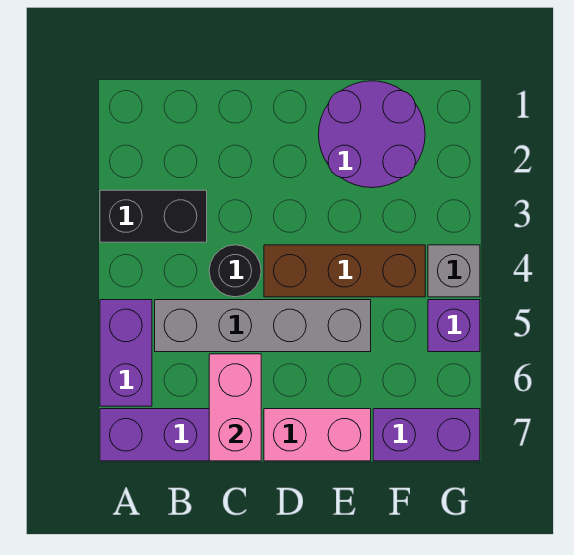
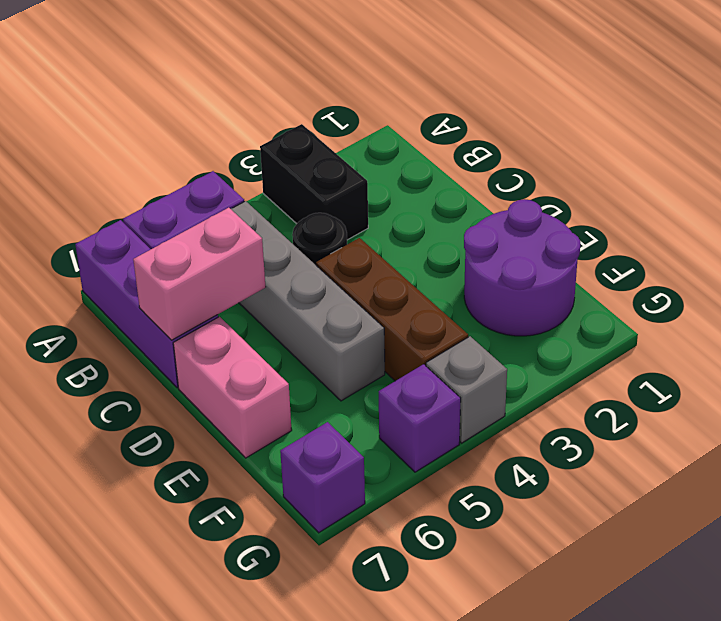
purple brick F7:G7 level 1 -> purple brick G7 level 1

